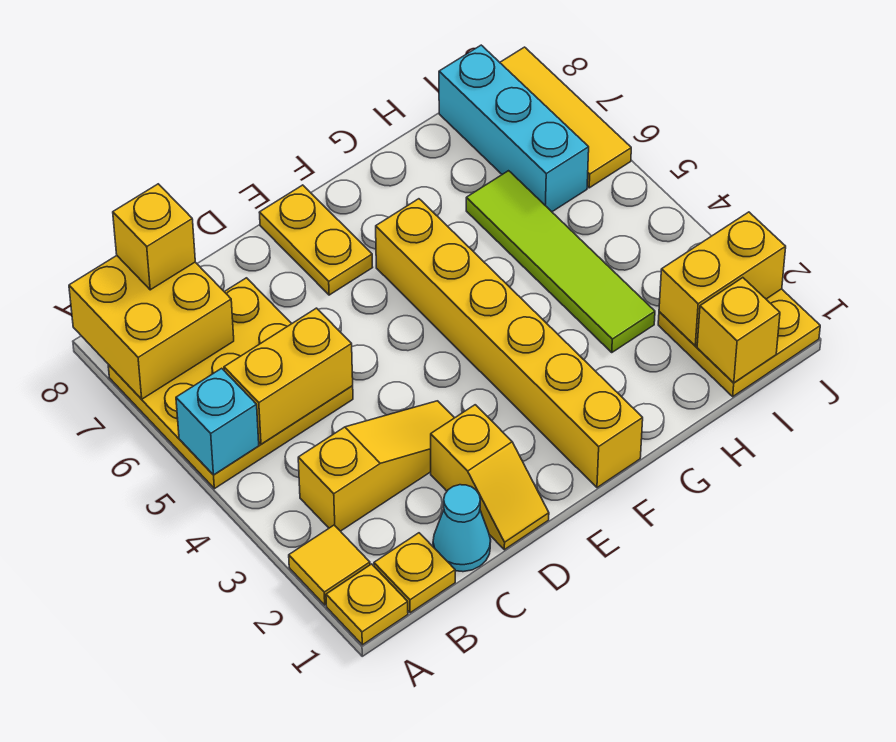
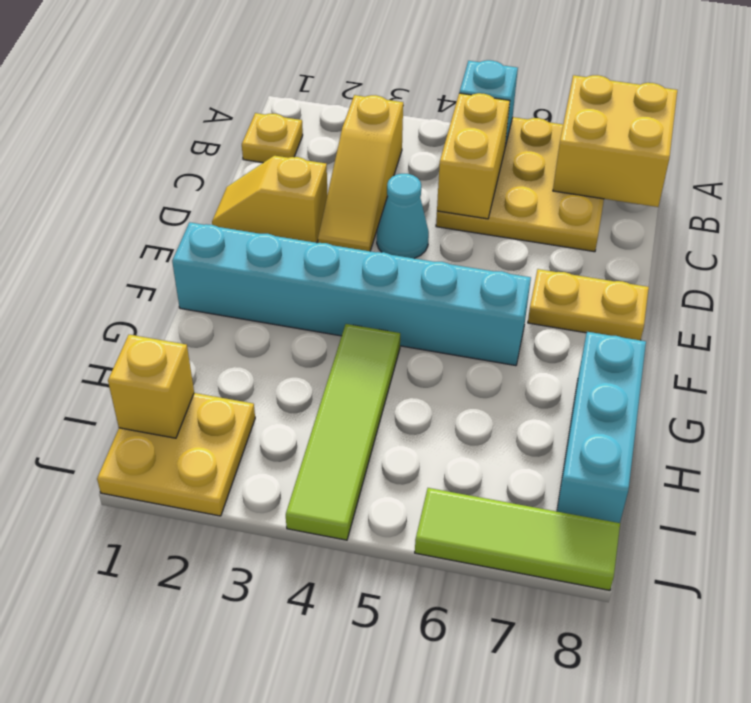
yellow plate A1 level 1 -> none
yellow tile A2 level 1 -> none
yellow brick B8 level 3 -> none
cyan cone C1 level 1 -> cyan cone D4 level 1
yellow brick F1:F6 level 1 -> cyan brick F1:F6 level 1
lime tile H3:H6 level 1 -> lime tile G4:J4 level 1
yellow brick I2:J2 level 2 -> none
cyan brick I6:I8 level 1 -> cyan brick G8:I8 level 1
yellow tile J6:J8 level 1 -> lime tile J6:J8 level 1

